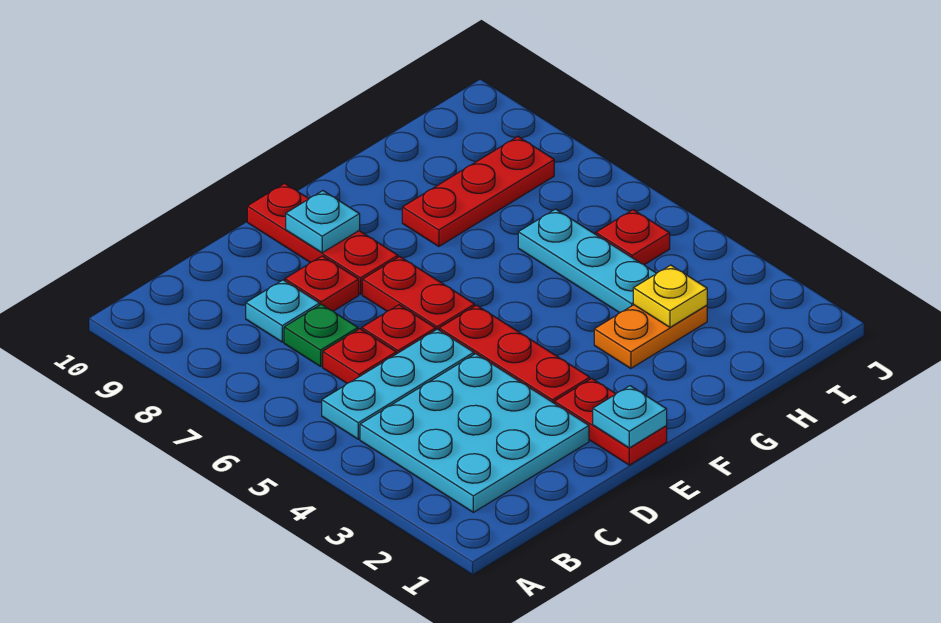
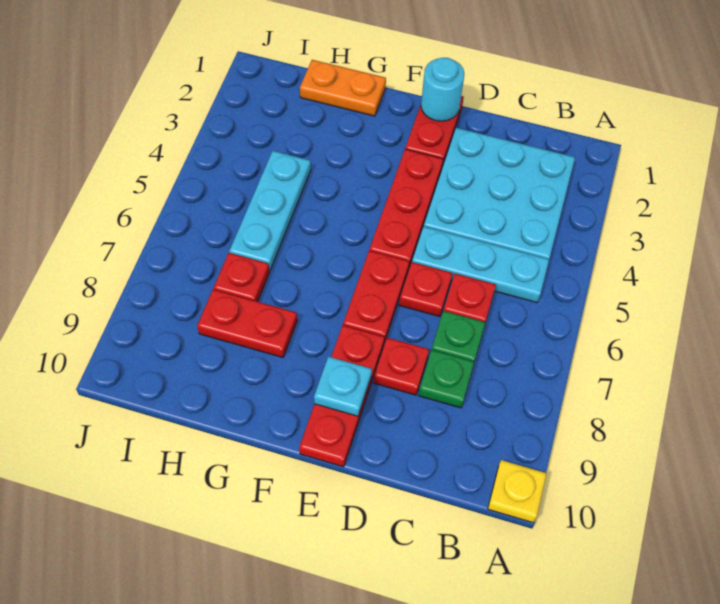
cyan plate C8 level 1 -> green plate C8 level 1
cyan plate E1 level 2 -> cyan round brick E1 level 2
orange plate G3:H3 level 1 -> orange plate G1:H1 level 1
red plate G8:I8 level 1 -> red plate G8:H8 level 1
yellow plate H3 level 2 -> yellow plate A10 level 1
red plate I5 level 1 -> red plate H7 level 1

